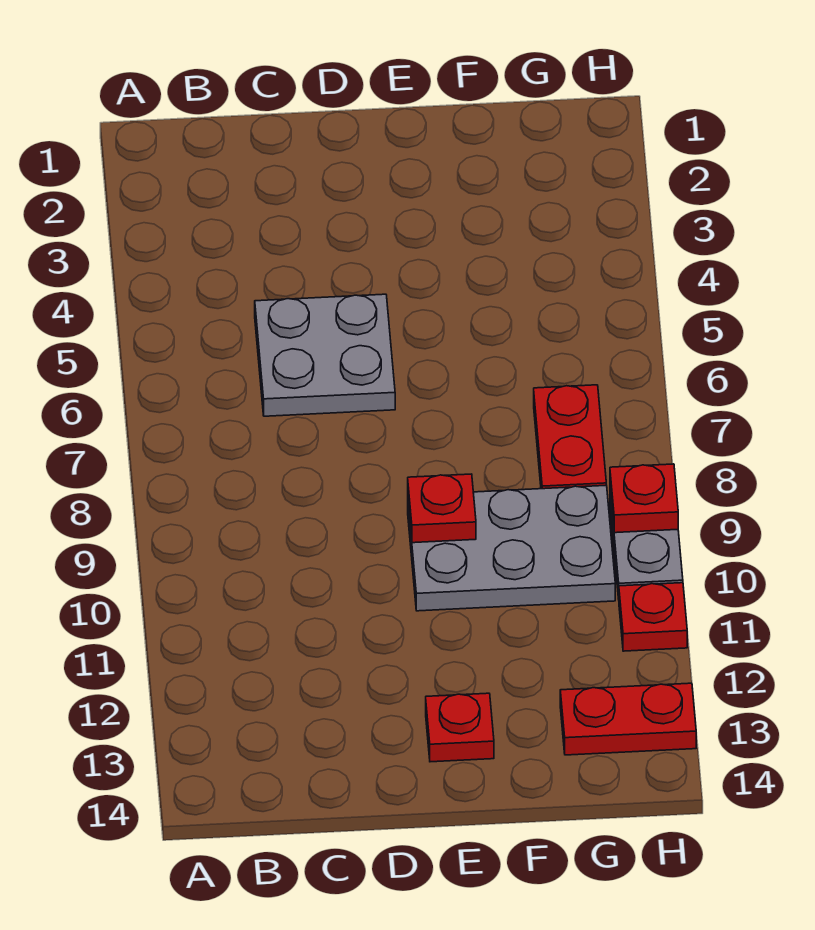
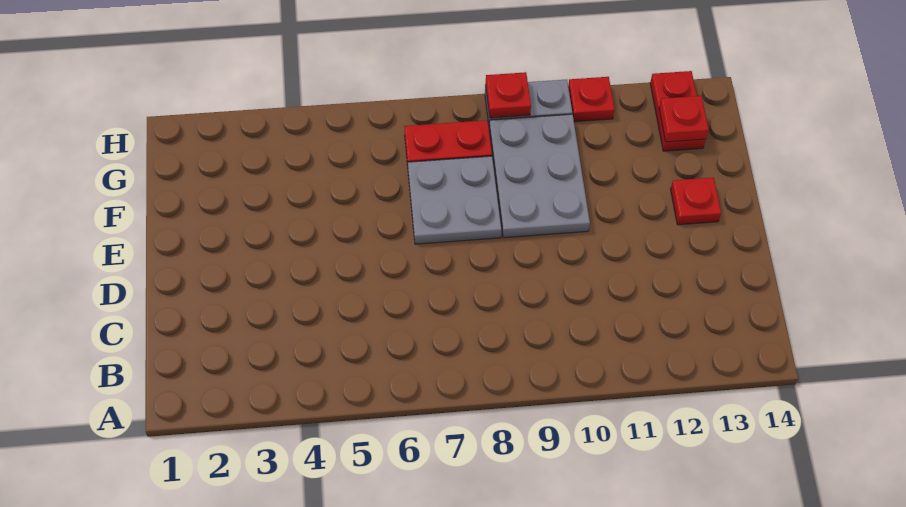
grey plate C5:D6 level 1 -> grey plate E7:F8 level 1
red plate E9 level 2 -> red plate G13 level 2

